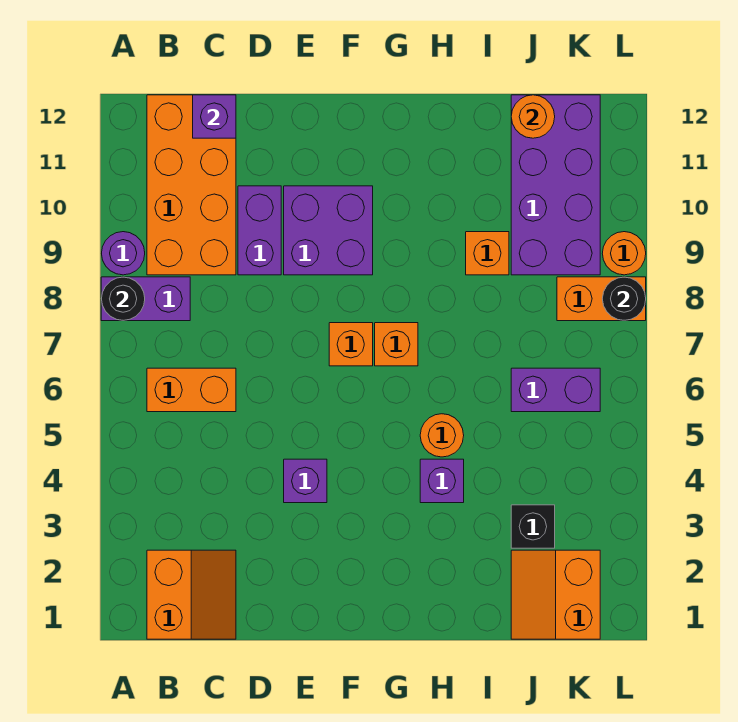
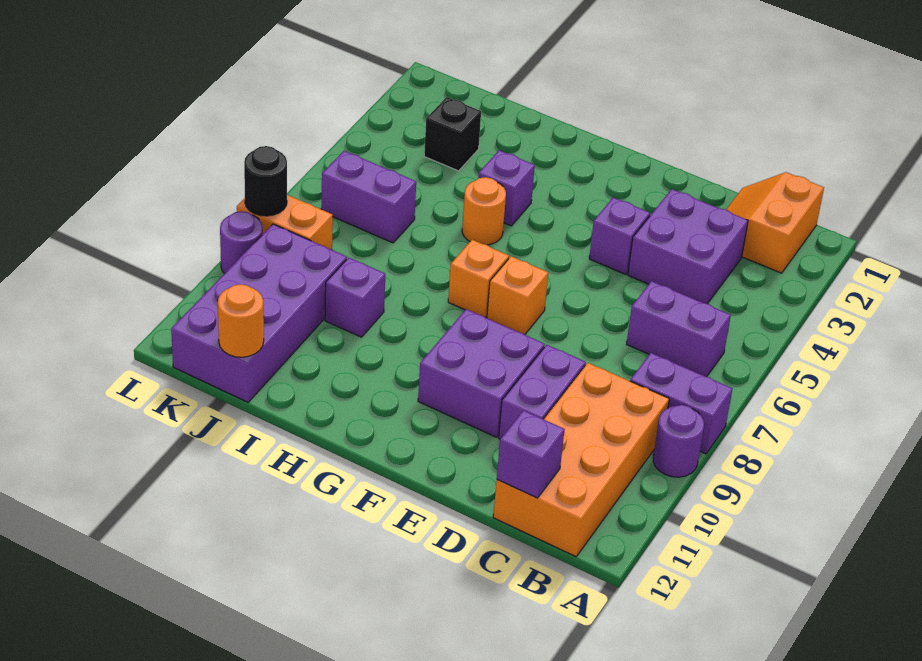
black round brick A8 level 2 -> none
orange brick B6:C6 level 1 -> purple brick B6:C6 level 1
none -> purple brick C3:D4 level 1
orange brick I9 level 1 -> purple brick I9 level 1
orange slope J1:K2 level 1 top K -> none
orange round brick L9 level 1 -> purple round brick L9 level 1

